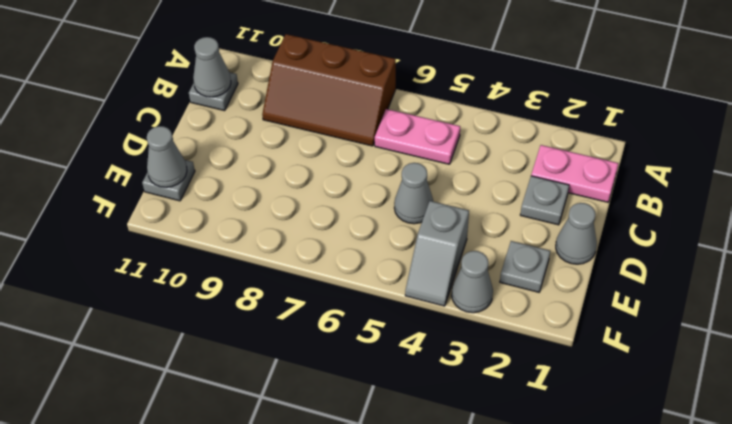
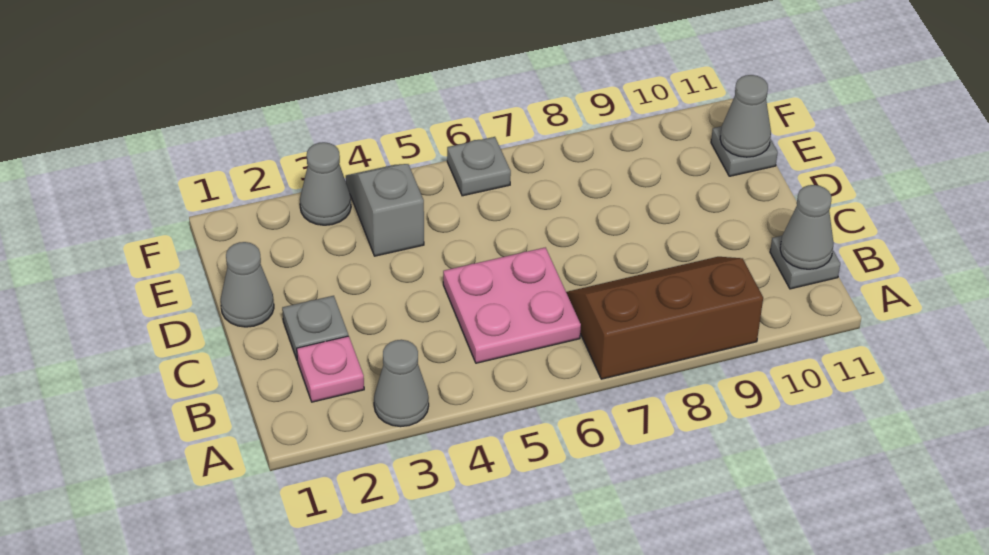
pink plate B1:B2 level 1 -> pink plate B2 level 1
pink plate B5:B6 level 1 -> pink plate B5:C6 level 1
grey cone D5 level 1 -> grey cone A3 level 1
grey plate E2 level 1 -> grey plate F6 level 1

